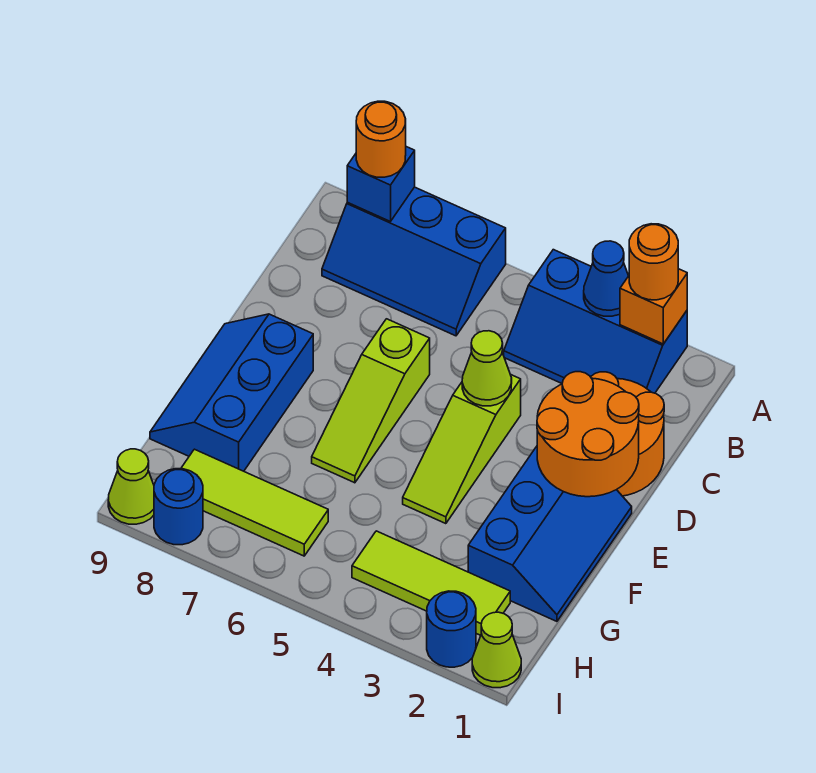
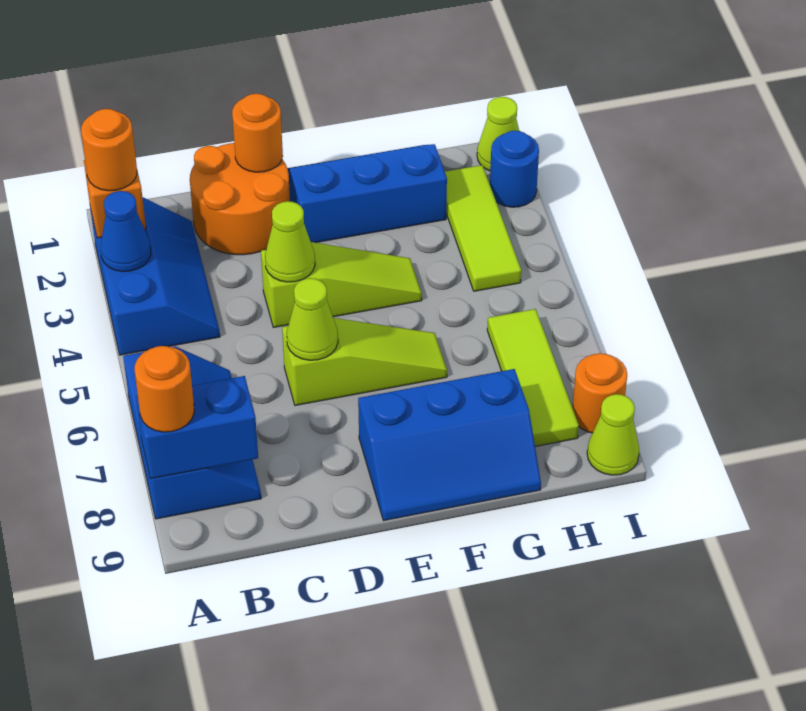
blue brick A8 level 2 -> blue brick A8:B8 level 2
orange round brick D1:E2 level 2 -> orange round brick D1 level 2
none -> lime cone D6 level 2
blue round brick I8 level 1 -> orange round brick I8 level 1

